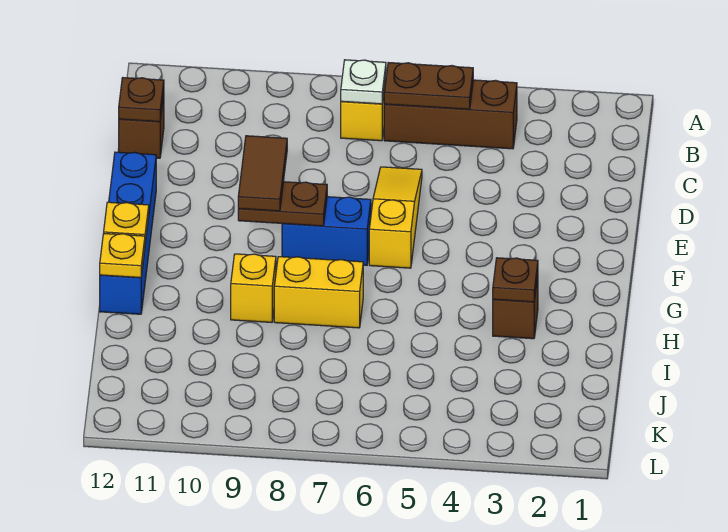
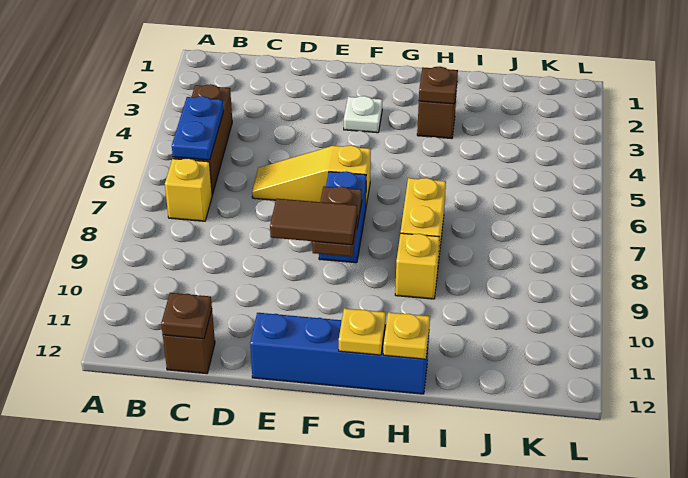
brown plate B5:B6 level 2 -> blue plate B5:B6 level 2
white plate B7 level 2 -> white plate F3 level 1

